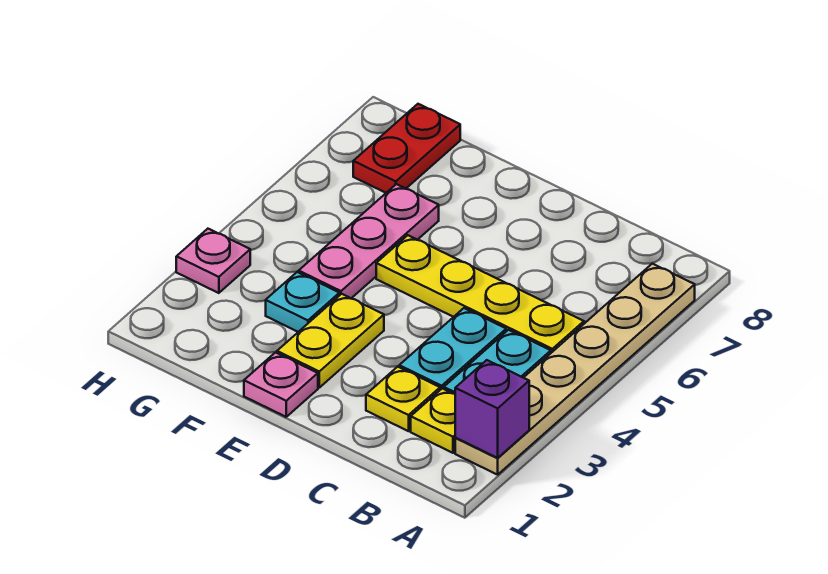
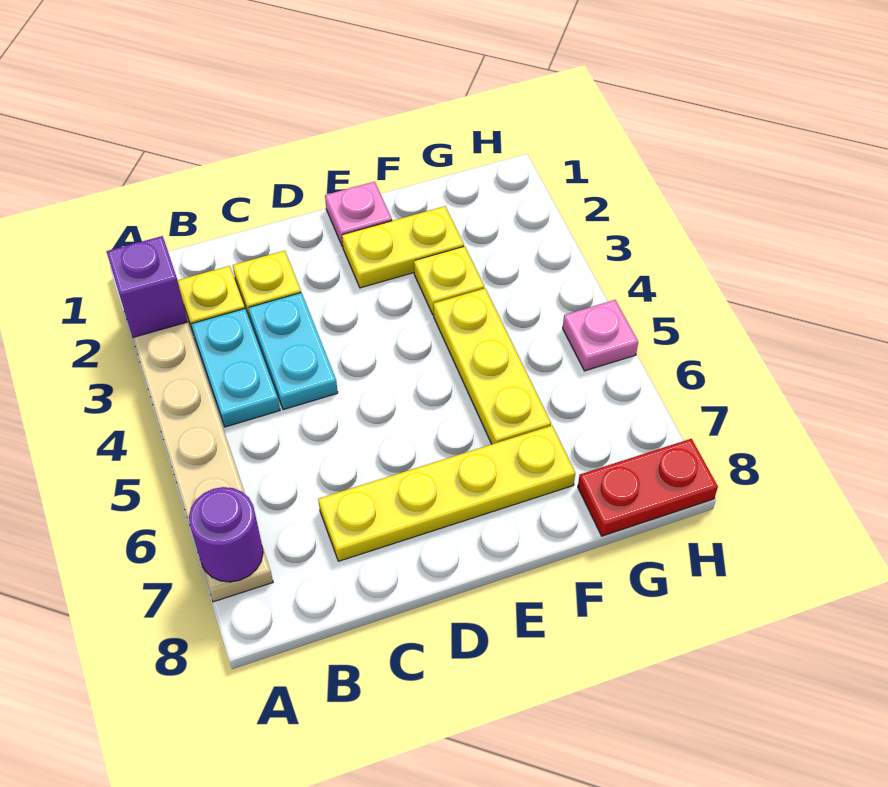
none -> purple round brick A7 level 2
yellow plate B5:E5 level 1 -> yellow plate C7:F7 level 1
yellow plate E2:E3 level 1 -> yellow plate E2:F2 level 1
cyan plate F3 level 1 -> yellow plate F3 level 1
pink plate F4:F6 level 1 -> yellow plate F4:F6 level 1
red plate G7:G8 level 1 -> red plate G8:H8 level 1
pink plate H3 level 1 -> pink plate H5 level 1

